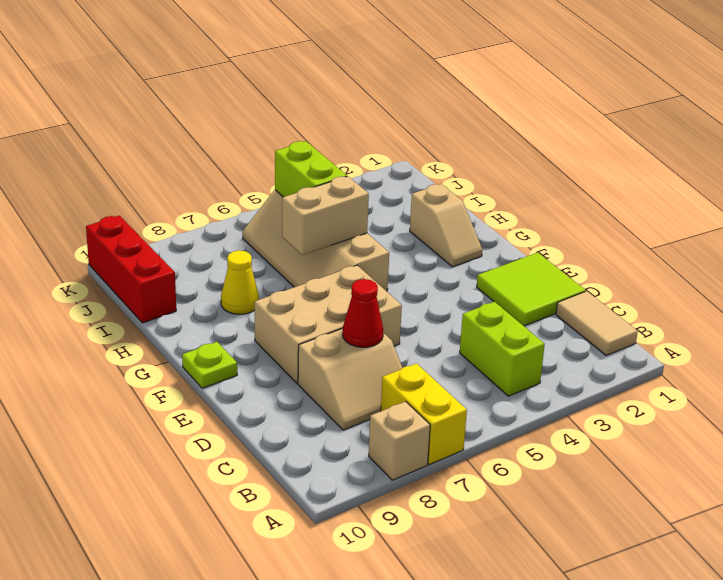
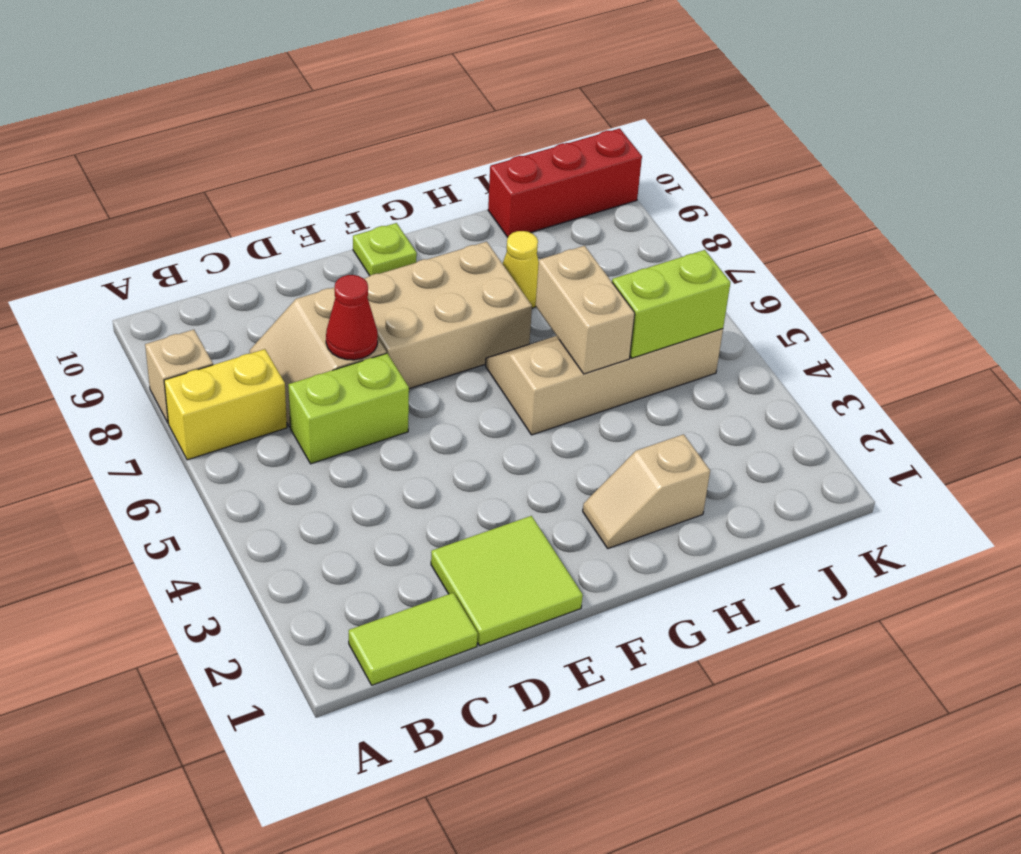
tan tile B1:C1 level 1 -> lime tile B1:C1 level 1
lime brick B4:C4 level 1 -> lime brick C6:D6 level 1
tan brick E6:F8 level 1 -> tan brick E7:G8 level 1

